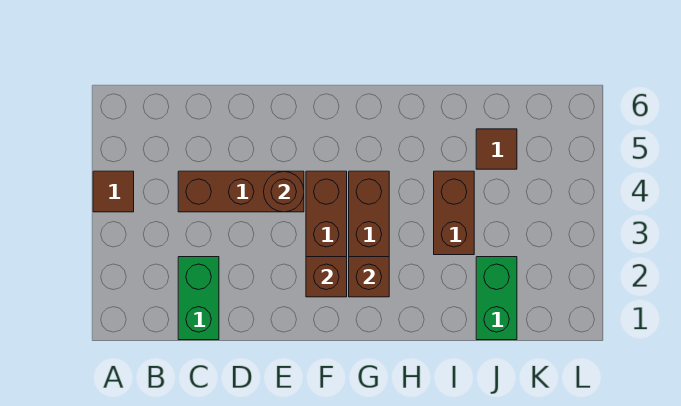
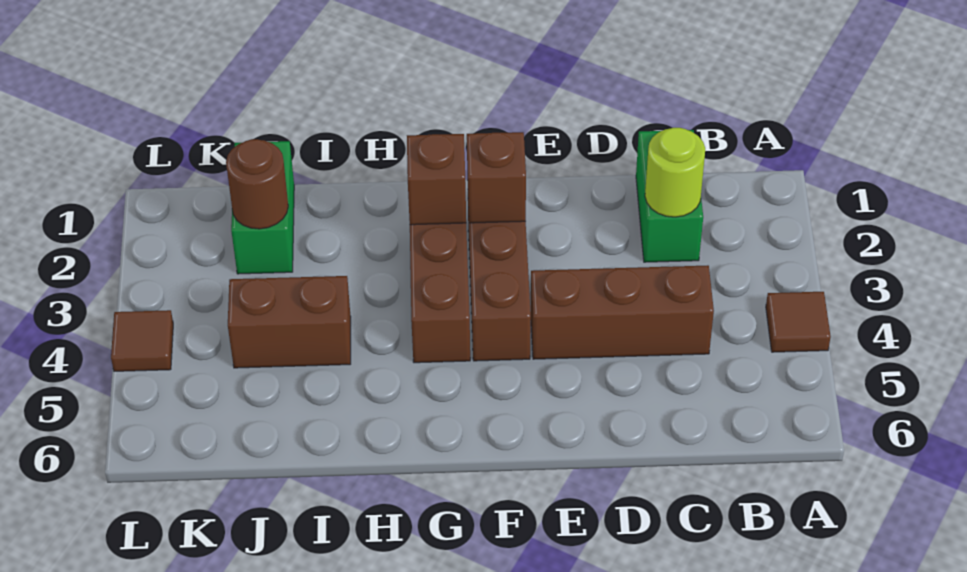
none -> lime round brick C2 level 2
brown round brick E4 level 2 -> brown round brick J2 level 2
brown brick I3:I4 level 1 -> brown brick I4:J4 level 1
brown tile J5 level 1 -> brown tile L4 level 1

